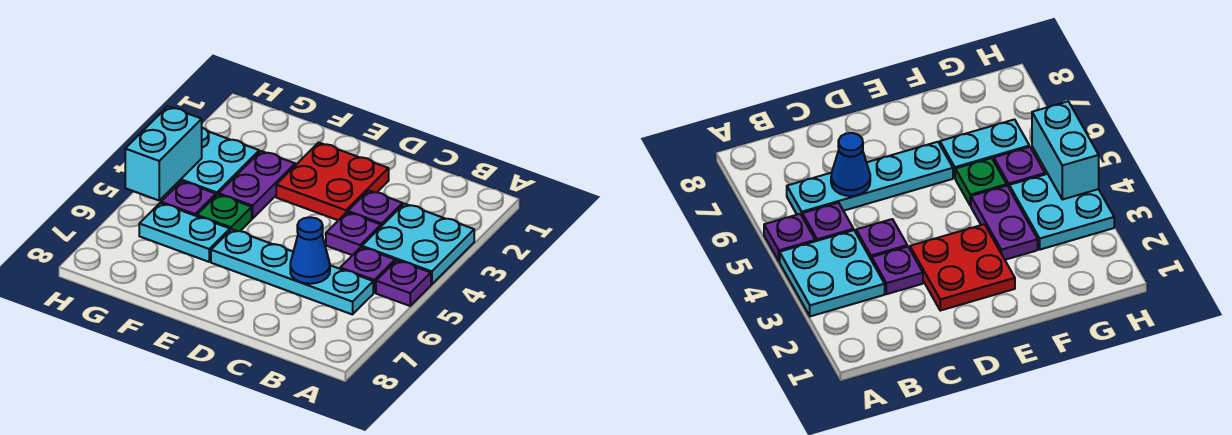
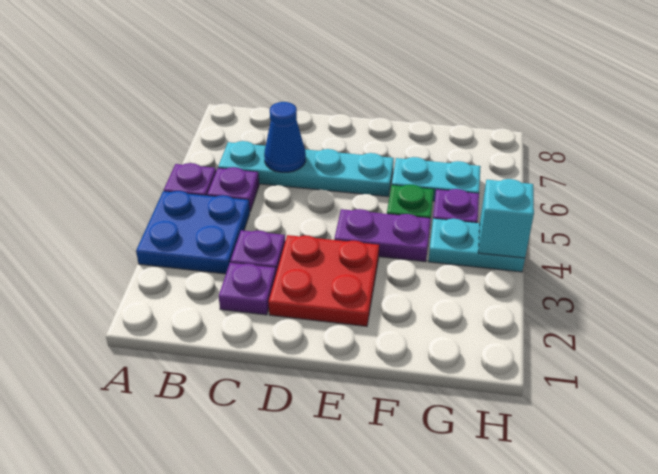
cyan plate A3:B4 level 1 -> blue plate A3:B4 level 1
purple plate C4 level 1 -> purple plate C2 level 1
purple plate F3:F4 level 1 -> purple plate E4:F4 level 1
cyan plate G3:H4 level 1 -> cyan plate G4:H4 level 1
cyan brick H4:H5 level 2 -> cyan brick H4 level 2

